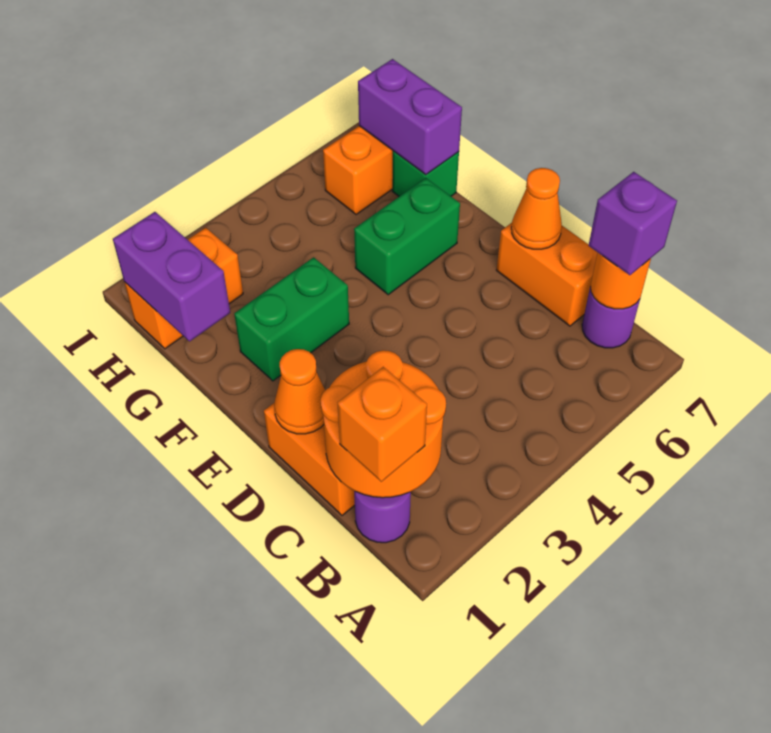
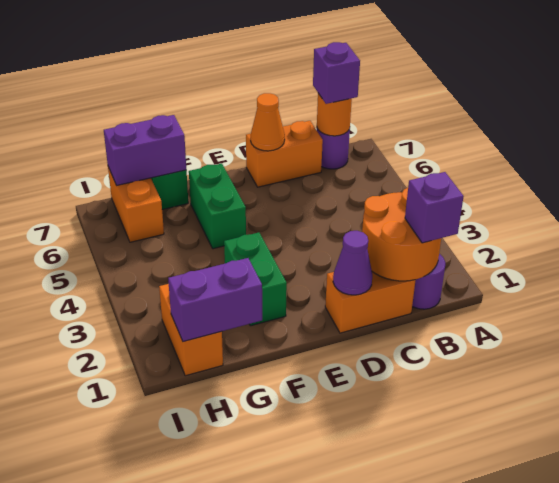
orange brick B1 level 3 -> purple brick B1 level 3
orange cone D1 level 2 -> purple cone D1 level 2

